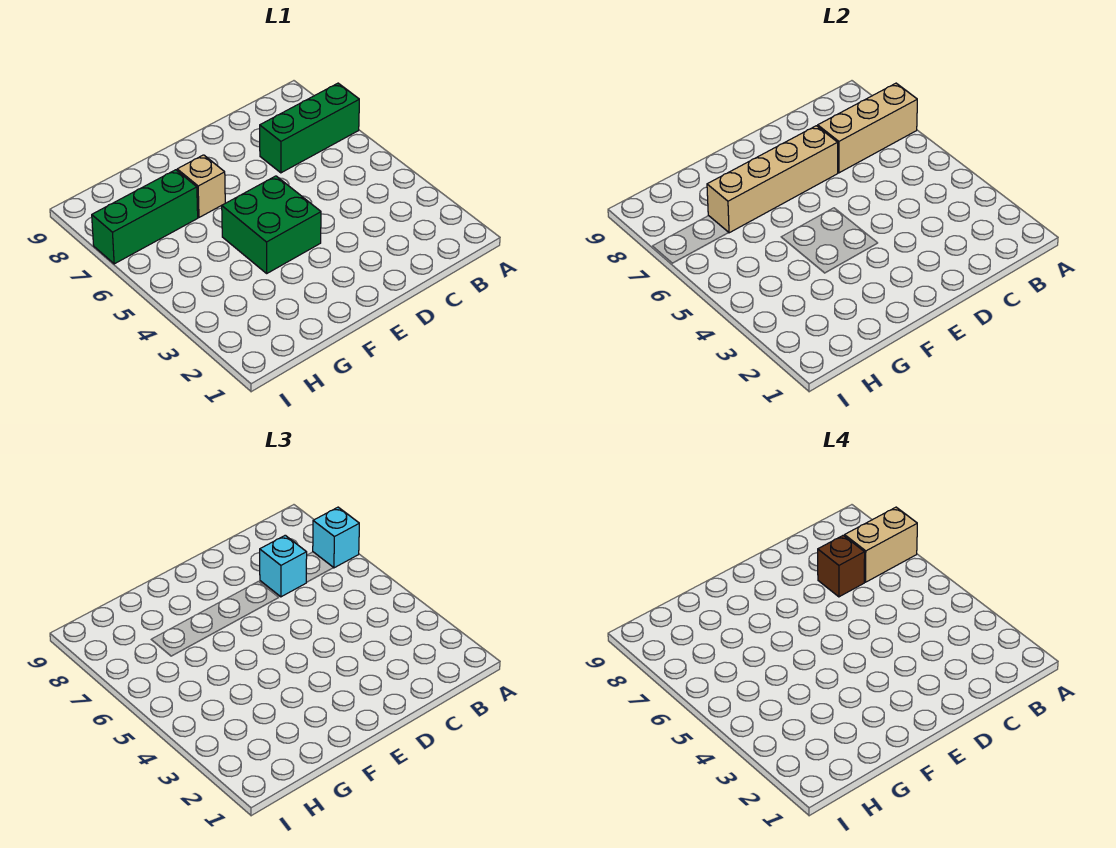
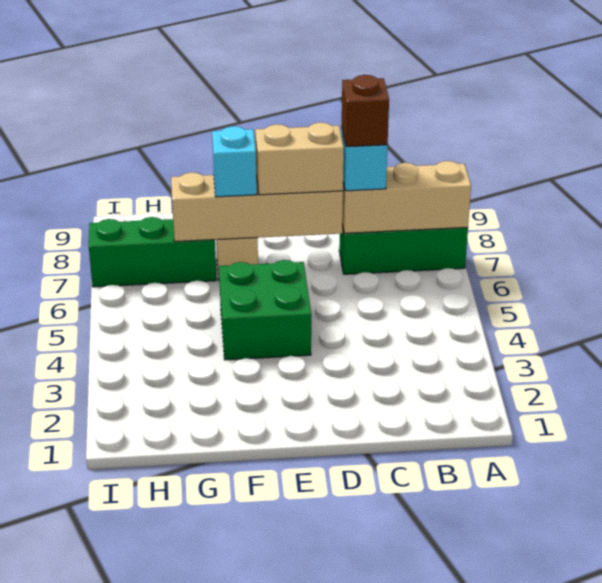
cyan brick A7 level 3 -> cyan brick F7 level 3
tan brick A7:B7 level 4 -> tan brick D7:E7 level 3

